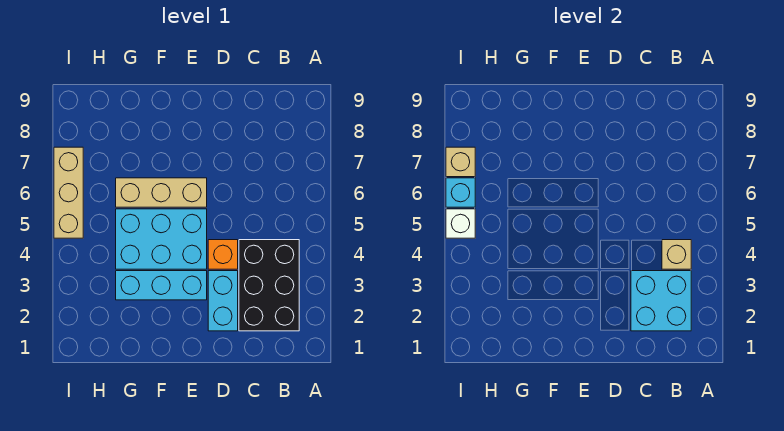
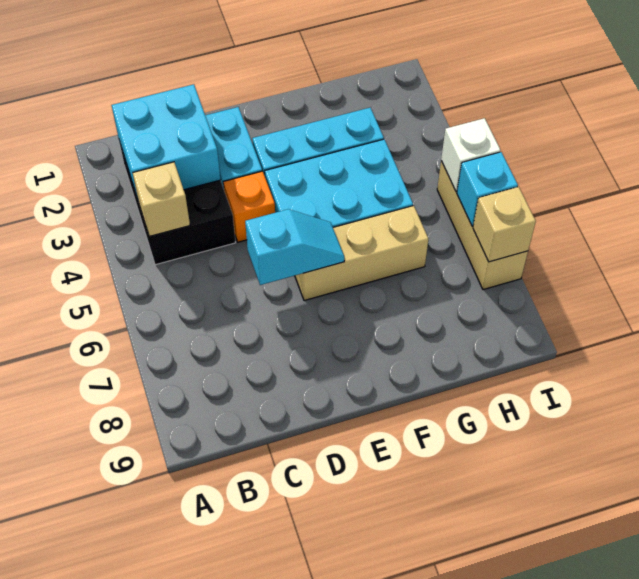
none -> cyan slope D6:E6 level 2 top D

